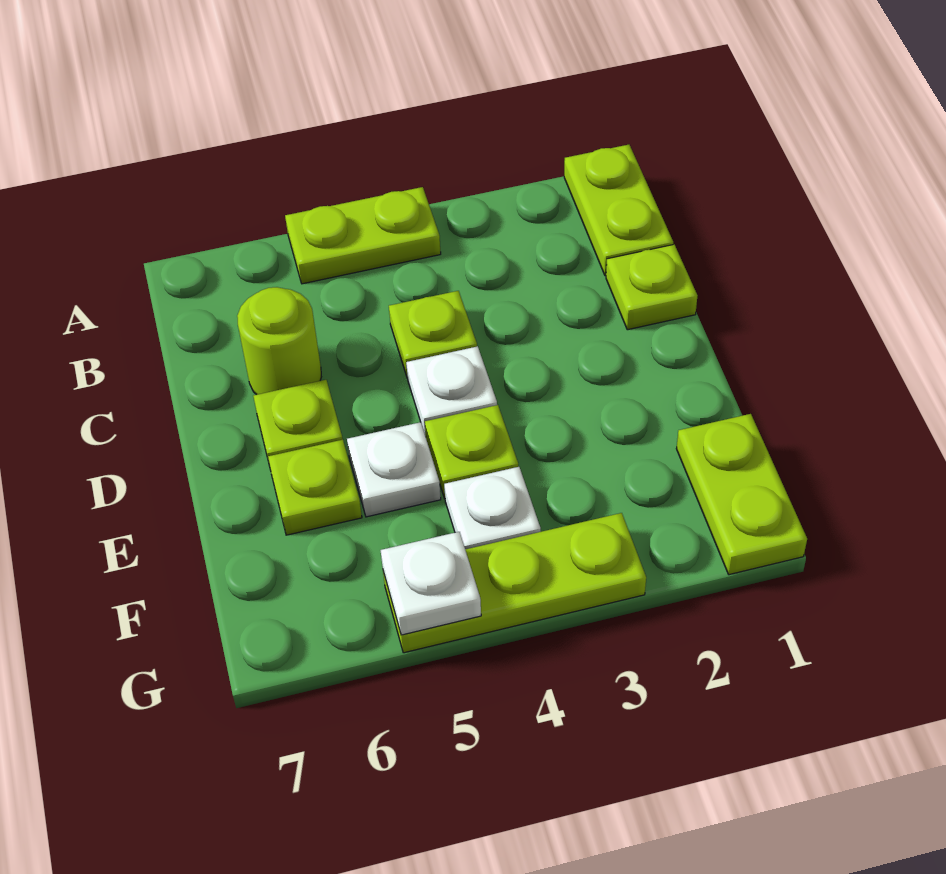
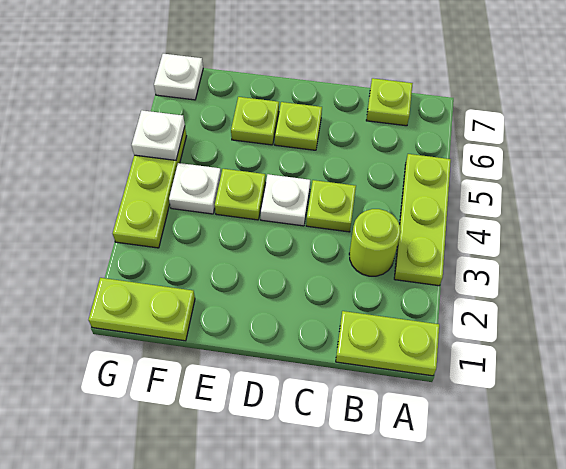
lime plate A4:A5 level 1 -> lime plate A3:A5 level 1
lime plate C1 level 1 -> lime plate B7 level 1
lime round brick C6 level 1 -> lime round brick B3 level 1
white plate E5 level 1 -> white plate G7 level 1

